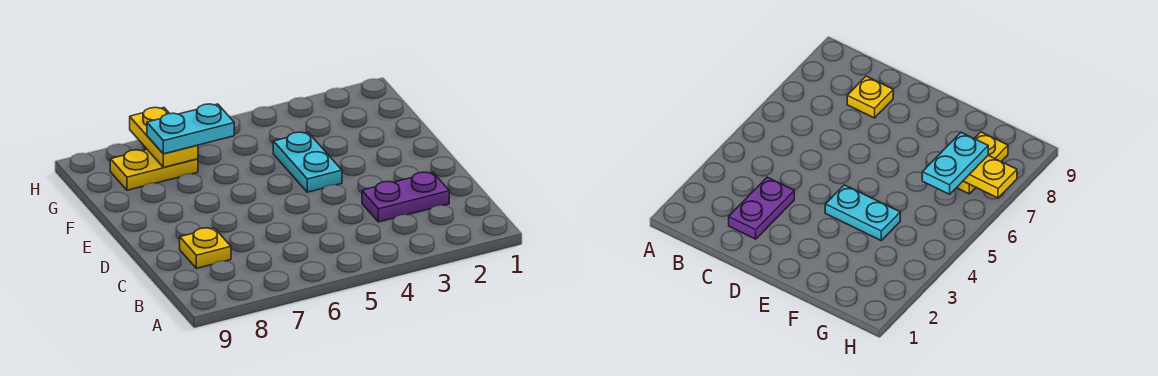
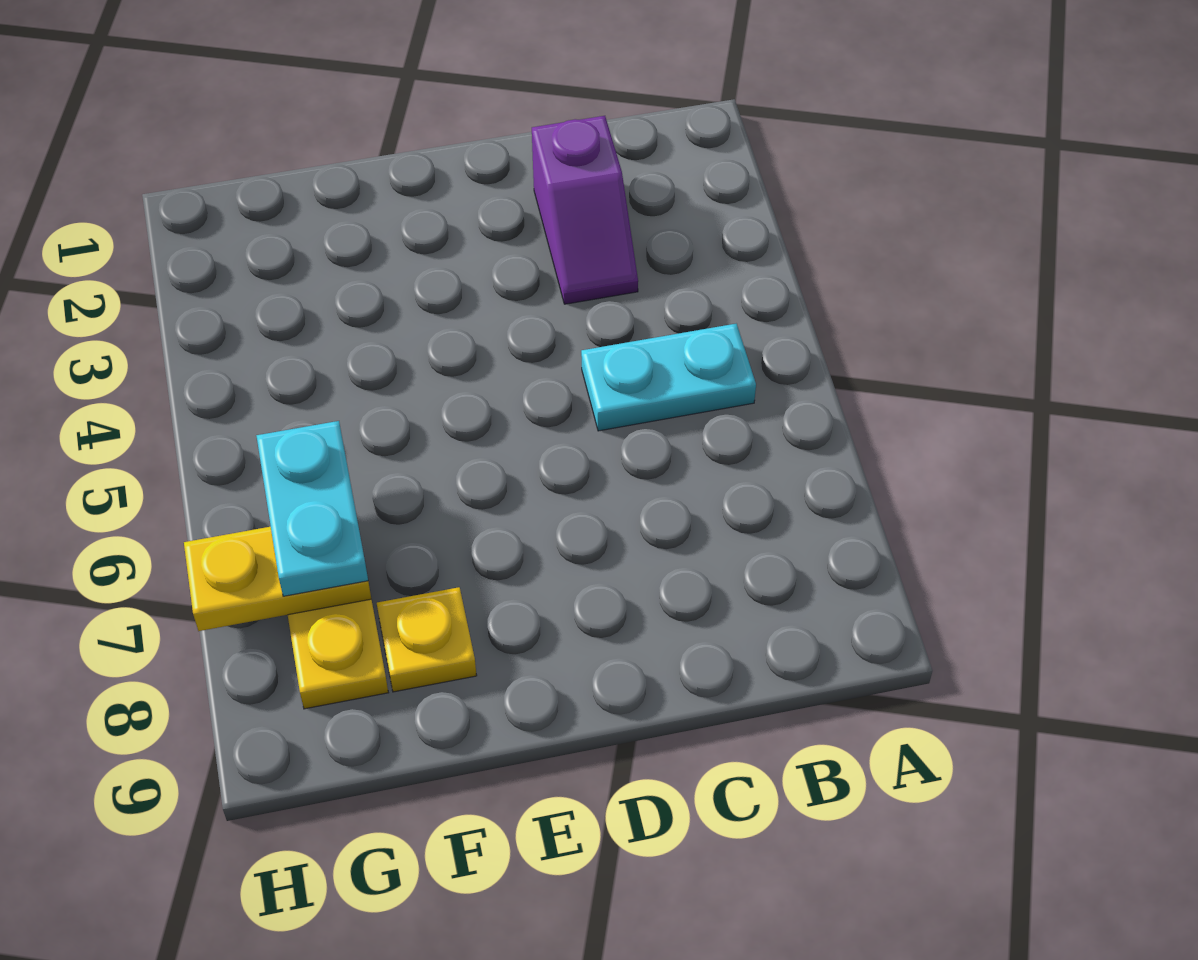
purple plate C2:C3 level 1 -> purple slope C2:C3 level 1 top 2
yellow plate C8 level 1 -> yellow plate F8 level 1
cyan plate E4:F4 level 1 -> cyan plate B5:C5 level 1

